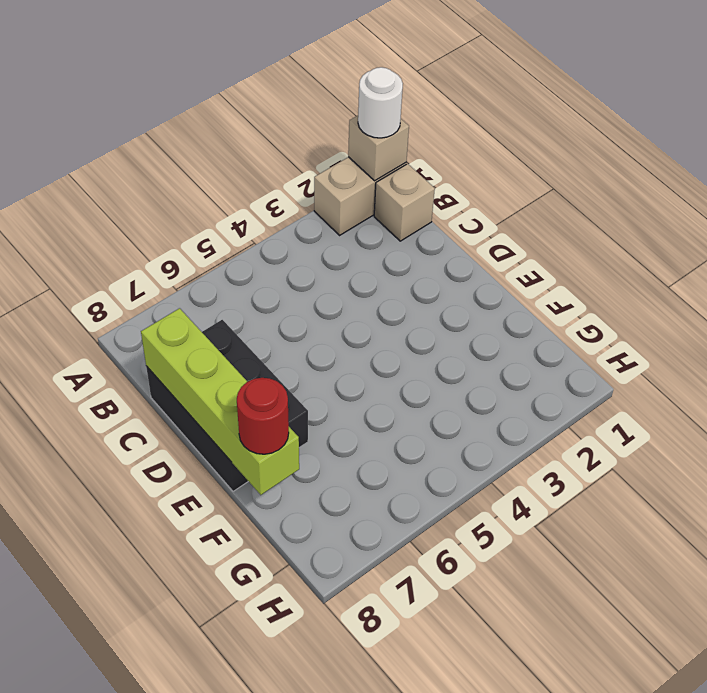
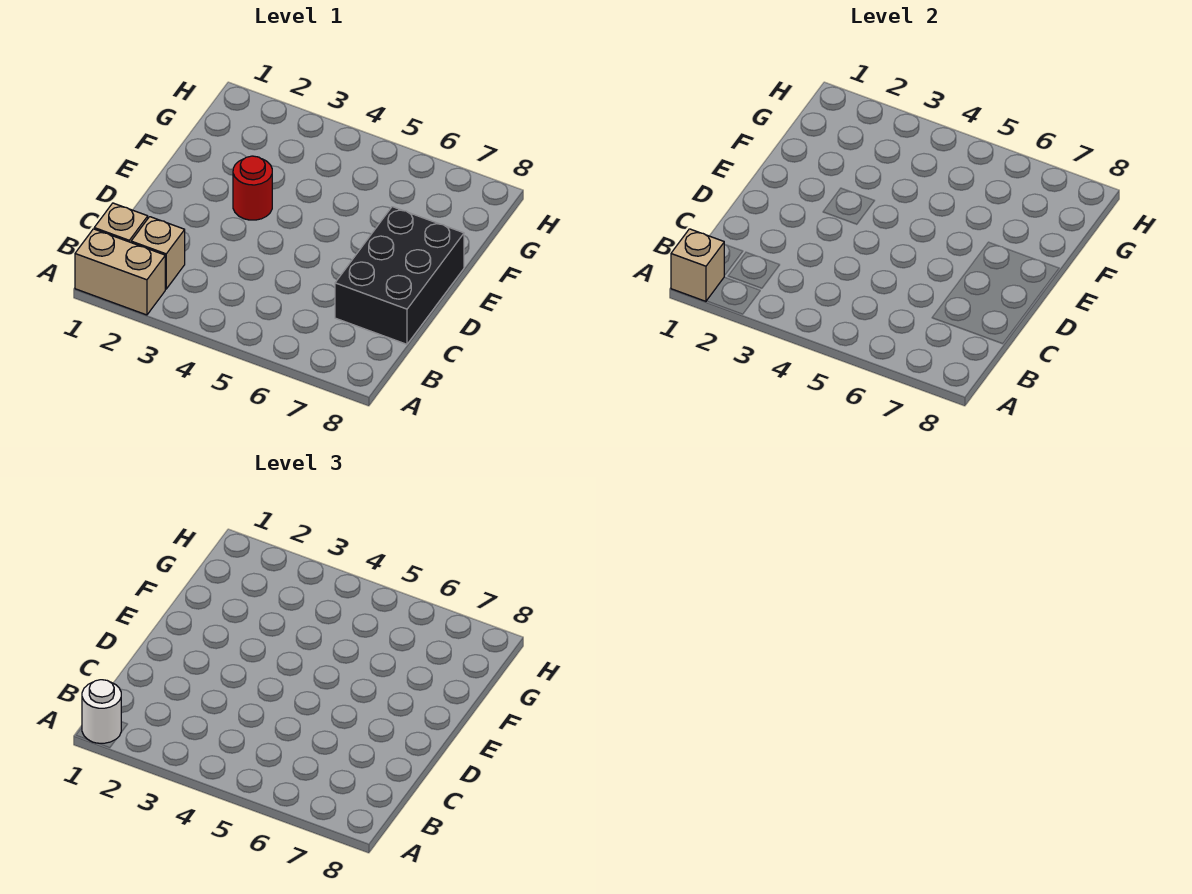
none -> tan brick B2 level 1
lime brick C8:F8 level 2 -> none
red round brick F8 level 3 -> red round brick E3 level 1

